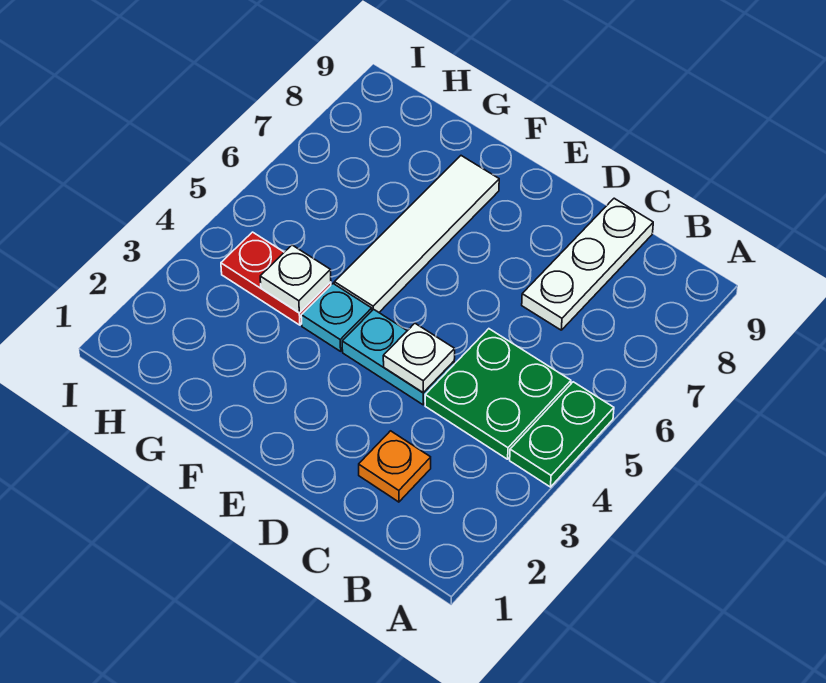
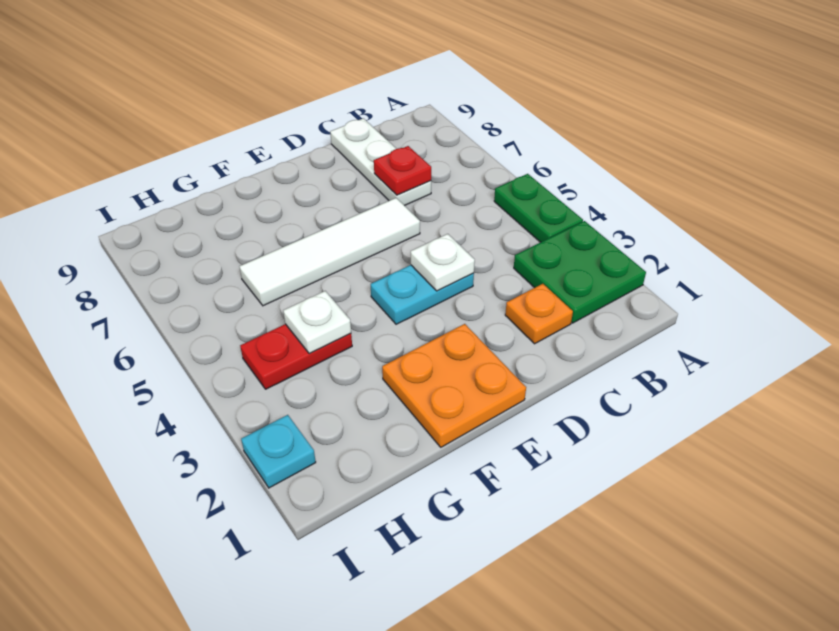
green plate B4:C5 level 1 -> green plate A2:B3 level 1
none -> red plate C7 level 2
none -> orange plate E1:F2 level 1
cyan plate F4 level 1 -> cyan plate I2 level 1
white tile F5:F8 level 1 -> white tile D6:G6 level 1

